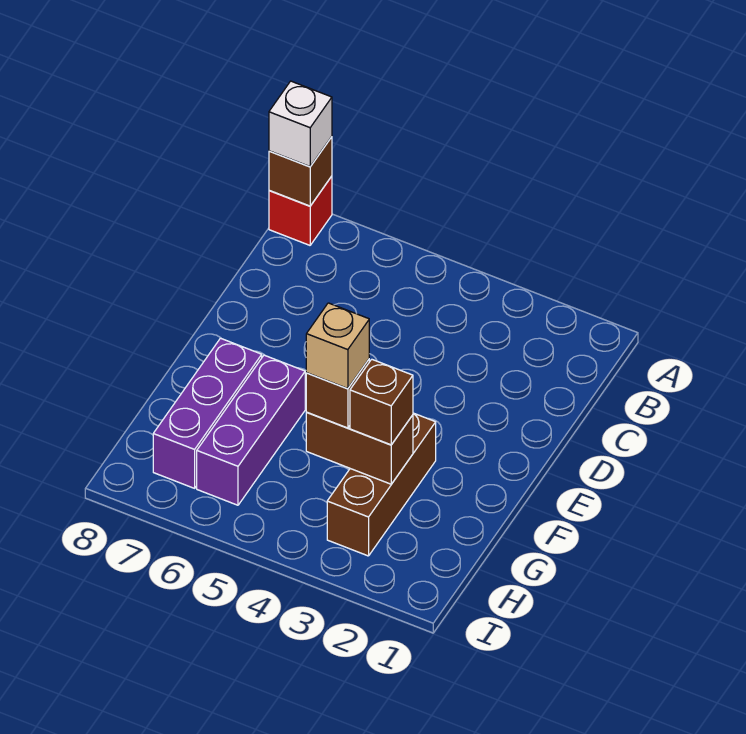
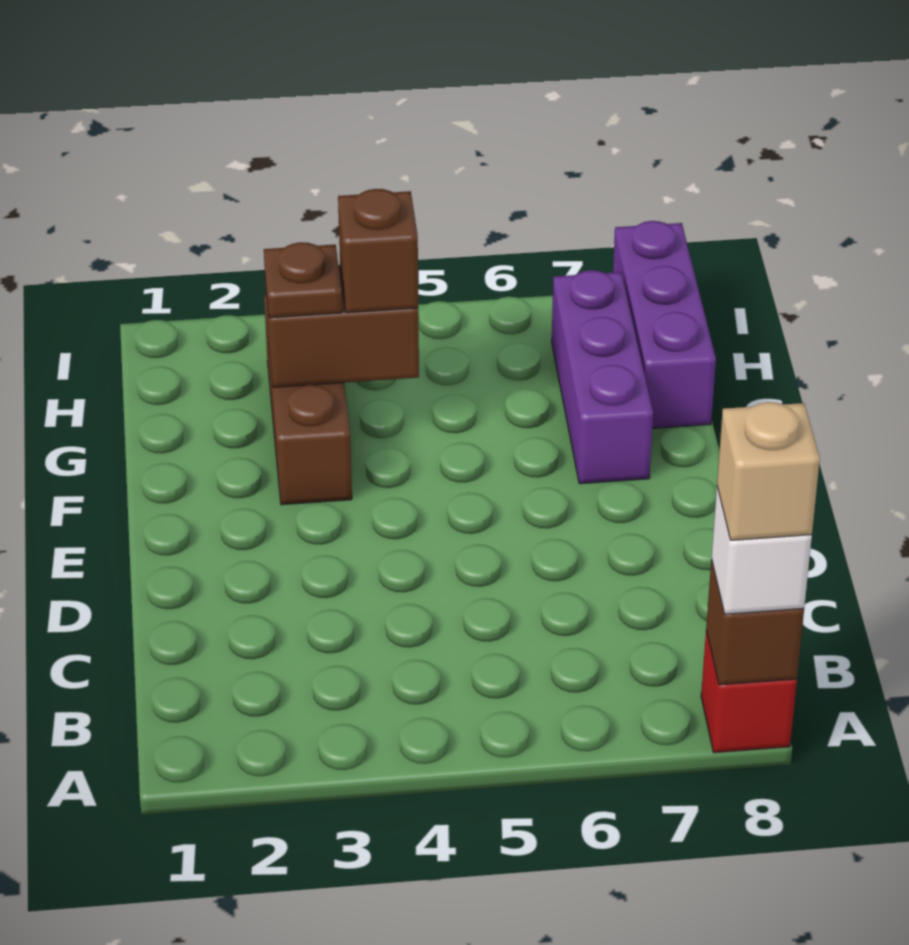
purple brick F6:H6 level 1 -> purple brick G8:I8 level 1
brown brick G3 level 3 -> brown plate G3 level 3
tan brick G4 level 4 -> tan brick A8 level 4

